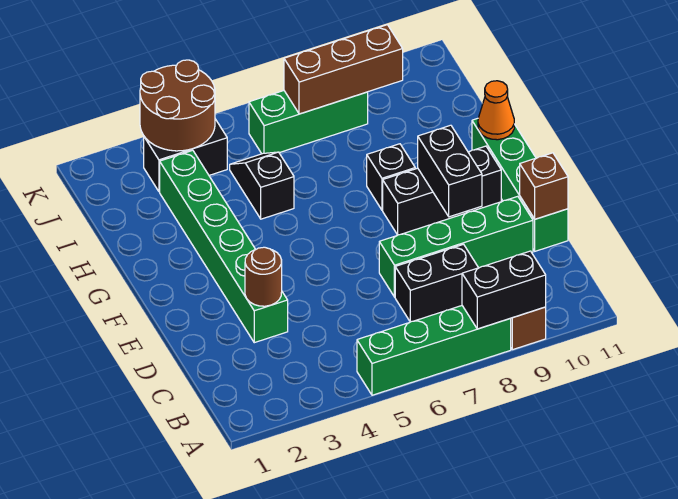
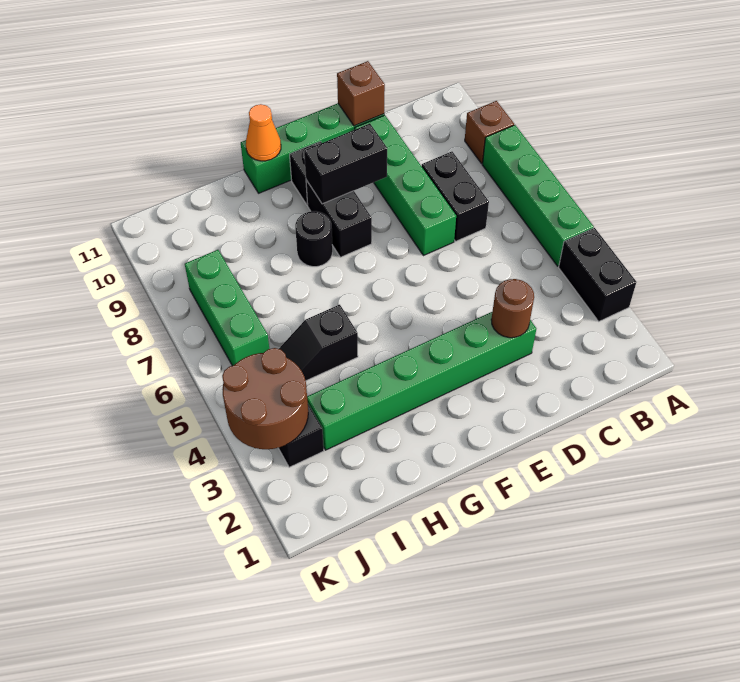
black brick A8:A9 level 2 -> black brick A3:A4 level 1
black brick G8 level 1 -> black round brick G8 level 1
brown brick J7:J9 level 2 -> none

